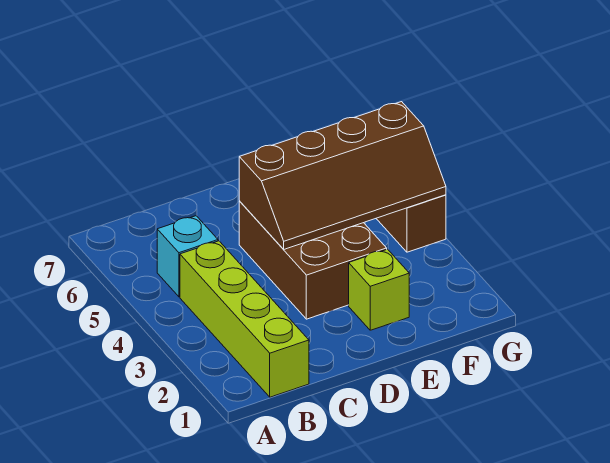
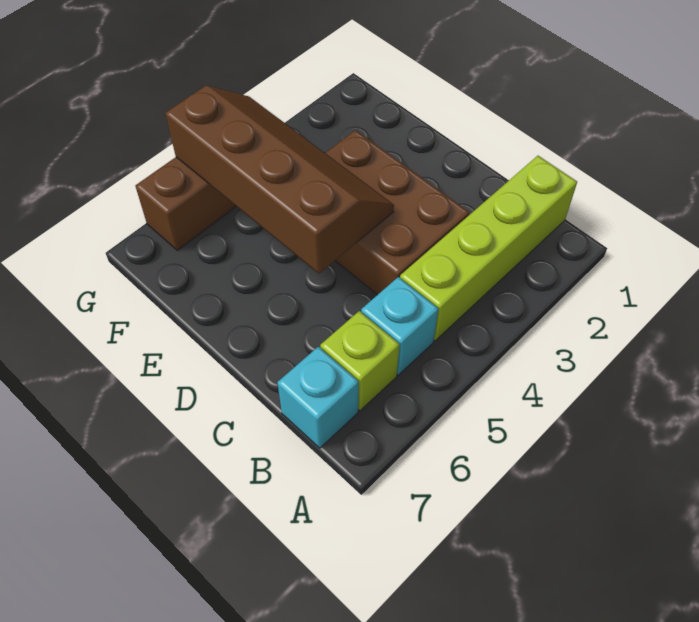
none -> cyan brick B7 level 1
brown brick D3:E5 level 1 -> brown brick C3:E4 level 1
lime brick E2 level 1 -> lime brick B6 level 1

